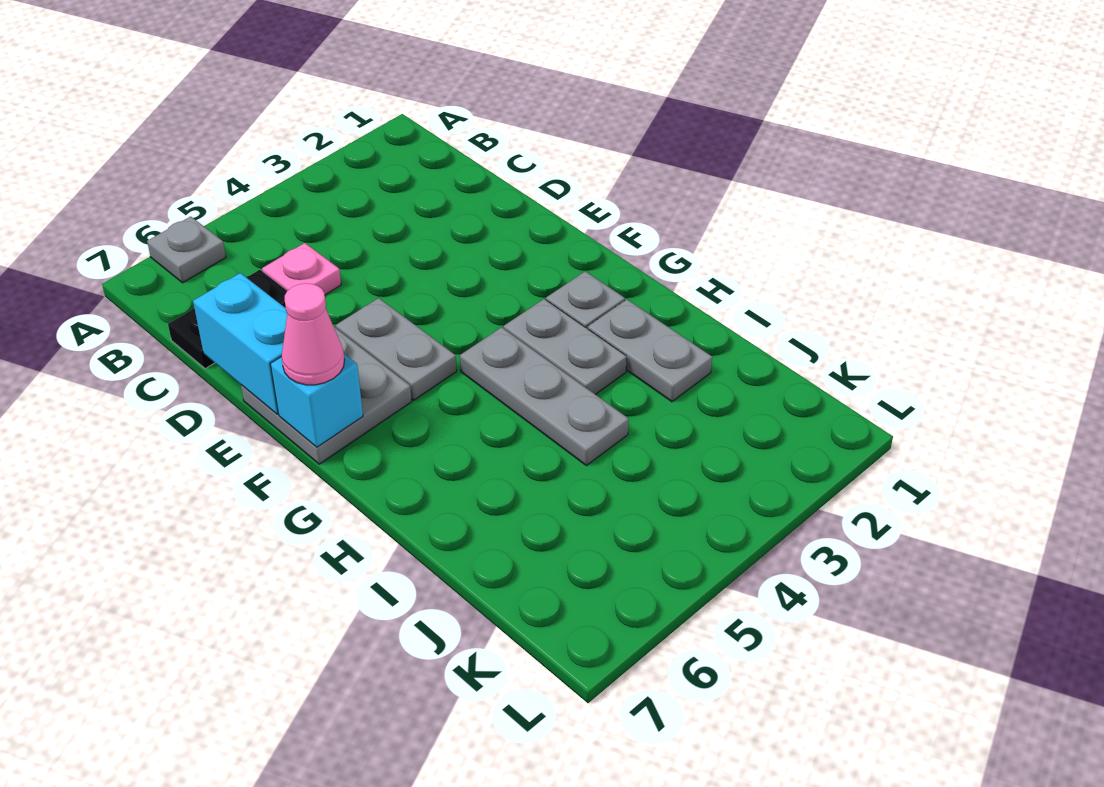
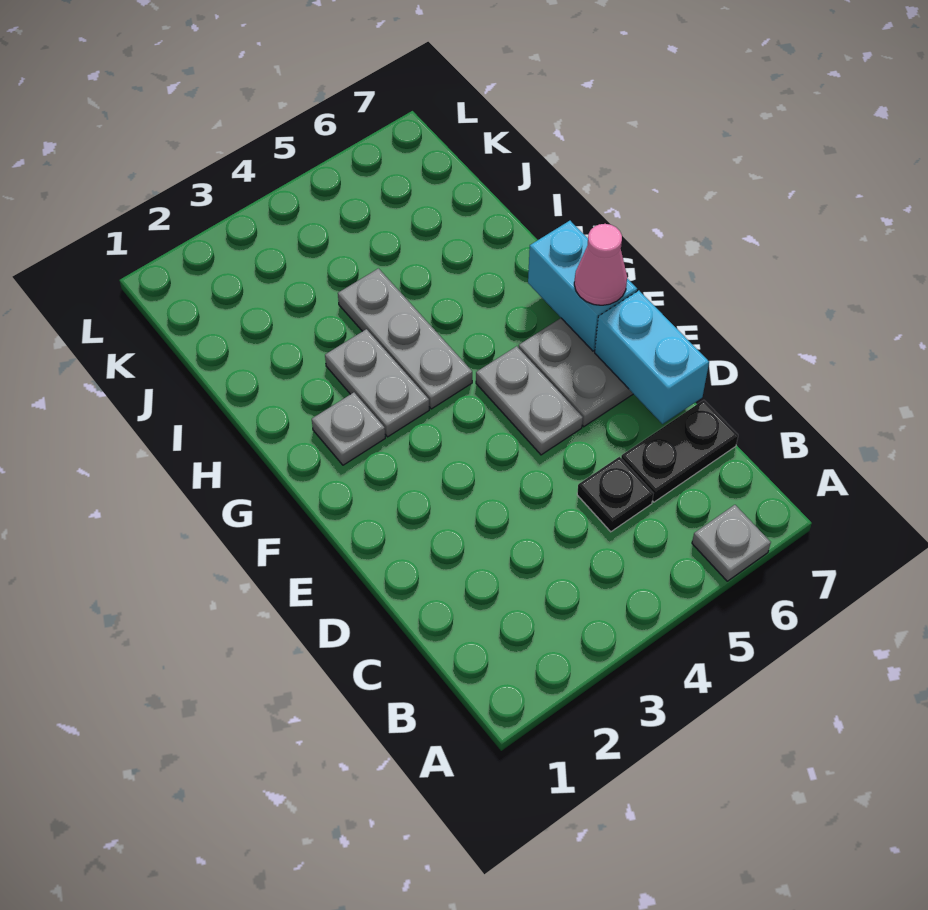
pink plate C5 level 1 -> black plate C5 level 1
cyan brick F7 level 2 -> cyan brick F7:G7 level 2
grey plate H2:I2 level 1 -> none

